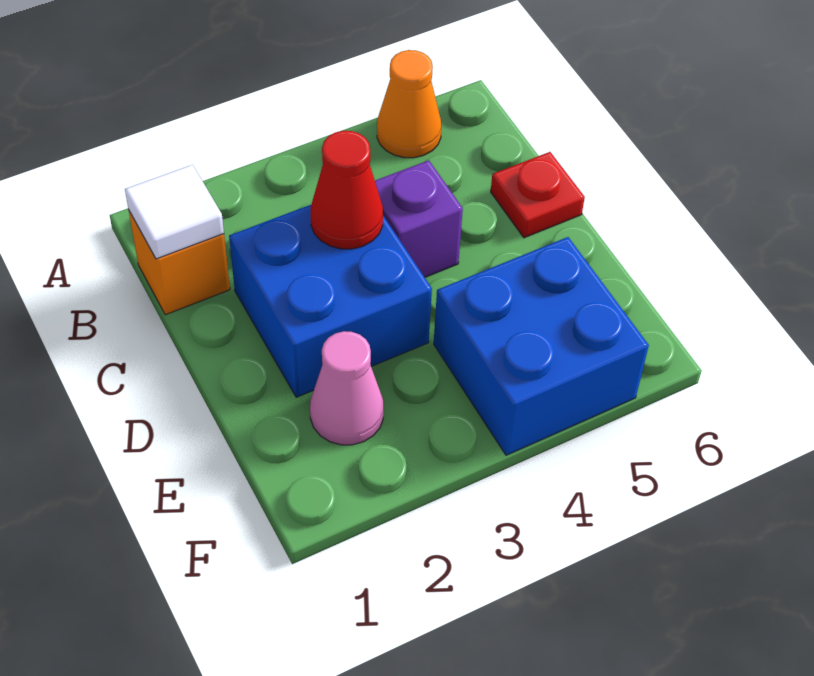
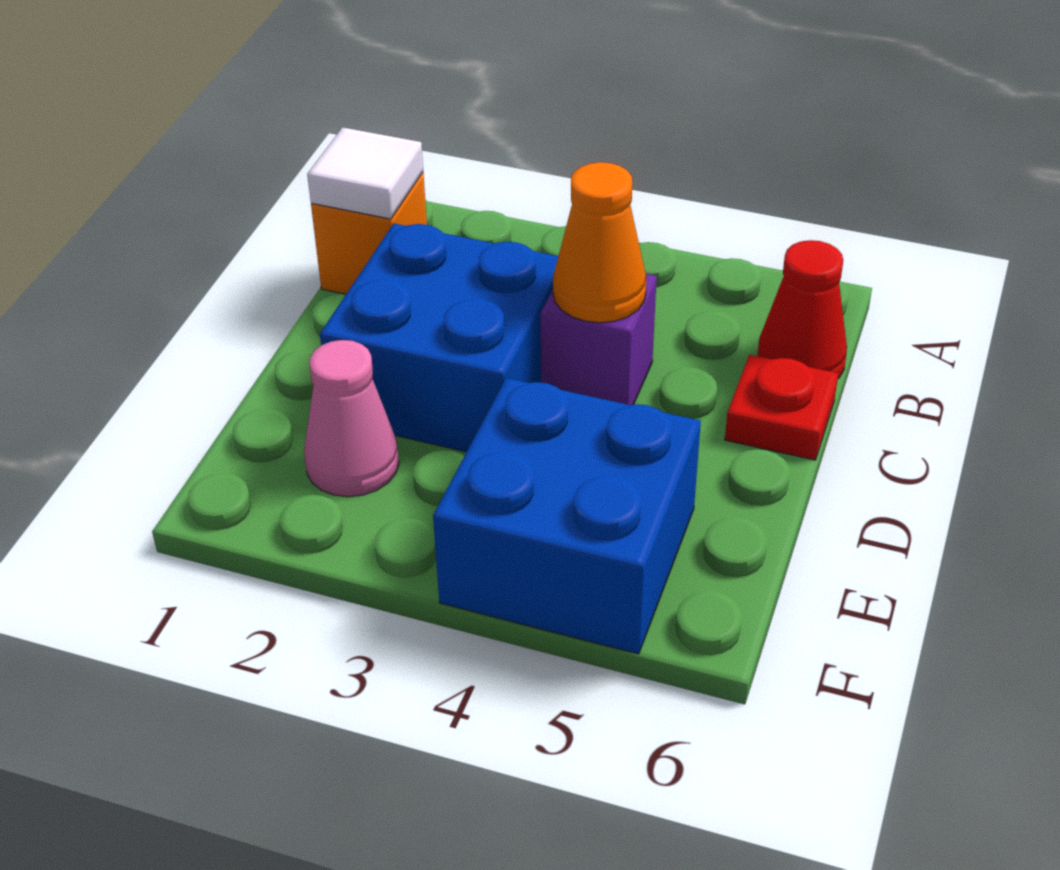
orange cone A5 level 1 -> orange cone C4 level 2
red cone C3 level 2 -> red cone B6 level 1

